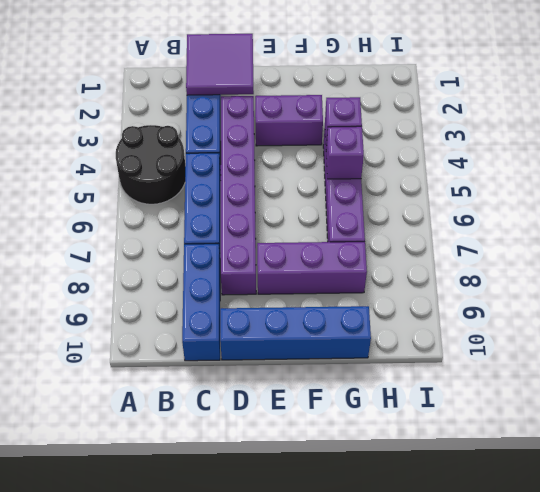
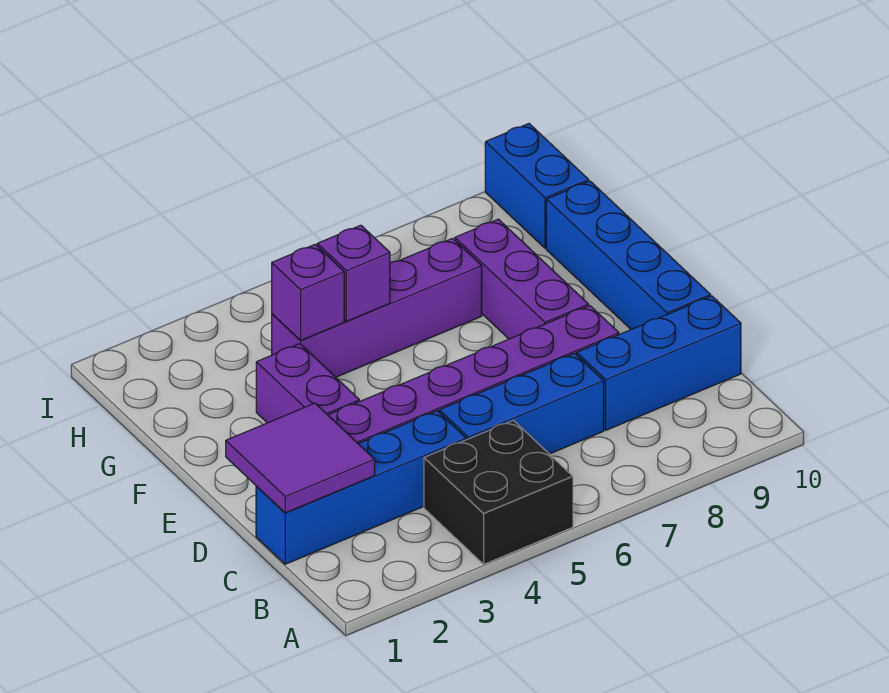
black round brick A4:B5 level 1 -> black brick A4:B5 level 1
none -> blue brick H10:I10 level 1

